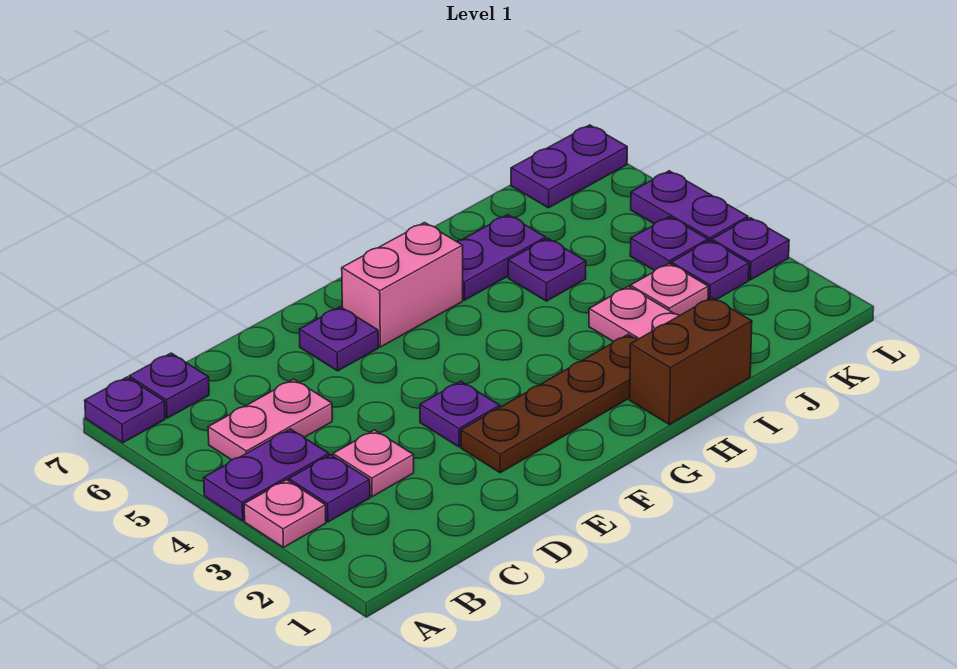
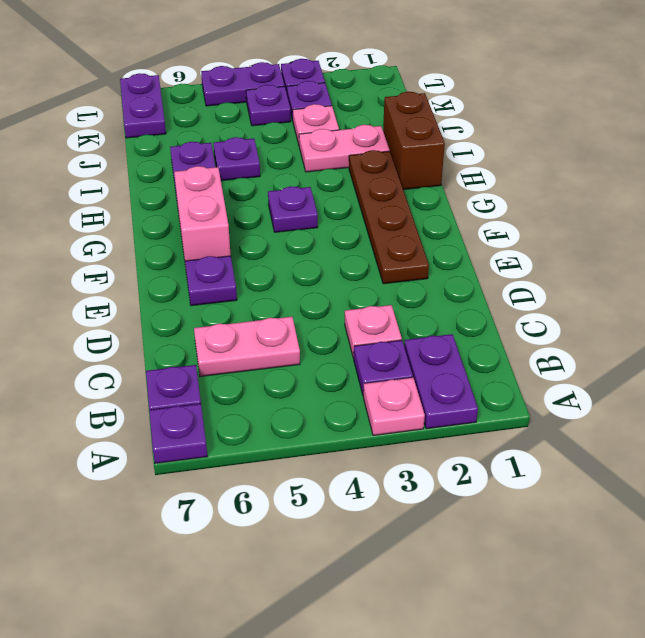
purple plate A4:B4 level 1 -> purple plate A2:B2 level 1
pink plate B5:C5 level 1 -> pink plate C5:C6 level 1
purple plate E3 level 1 -> purple plate G4 level 1

